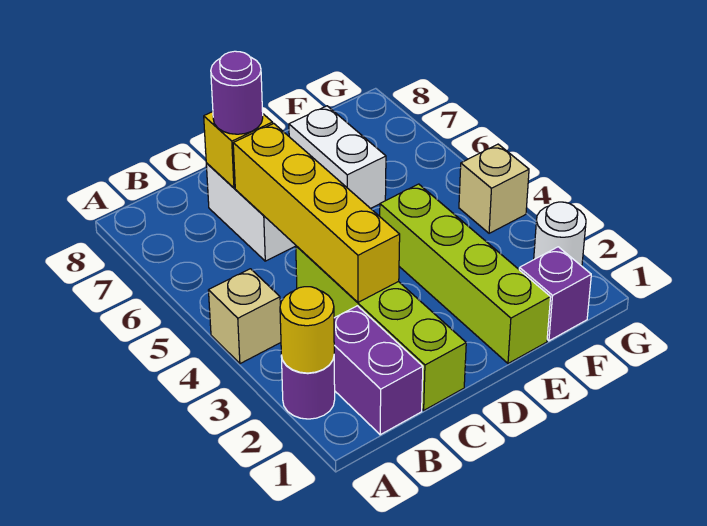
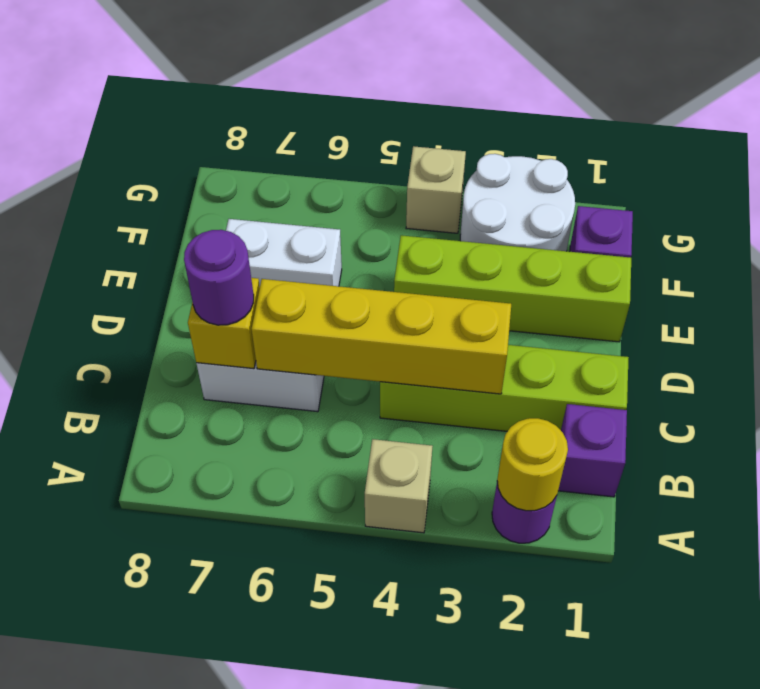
purple brick B1:B2 level 1 -> purple brick B1 level 1
white round brick G2 level 1 -> white round brick F2:G3 level 1

